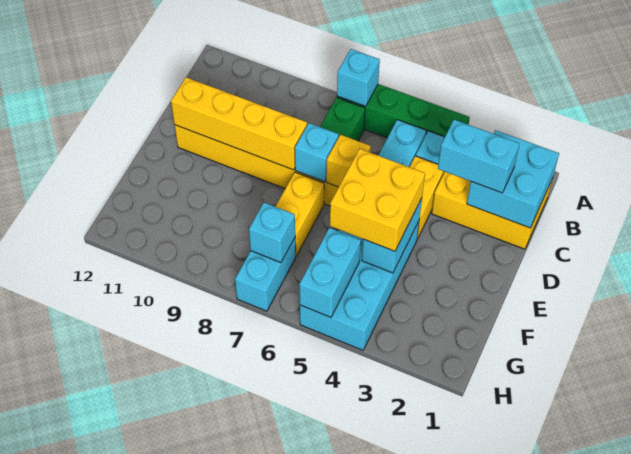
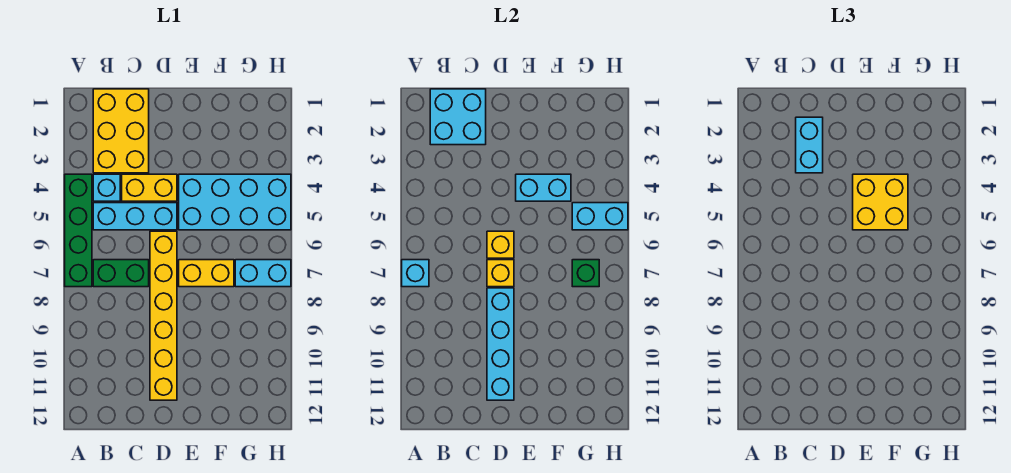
cyan brick D7 level 2 -> yellow brick D7 level 2
yellow brick D8:D11 level 2 -> cyan brick D8:D11 level 2
cyan brick G7 level 2 -> green brick G7 level 2

